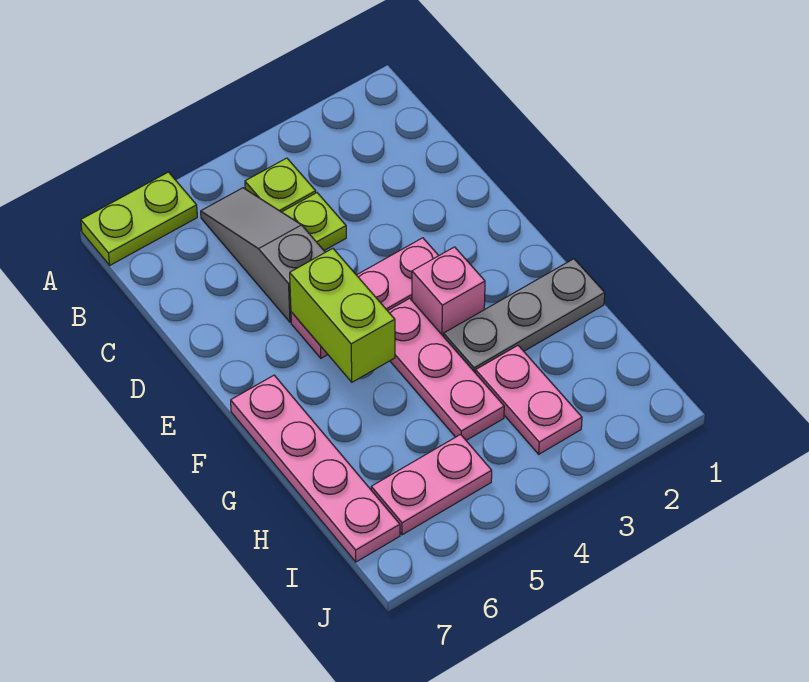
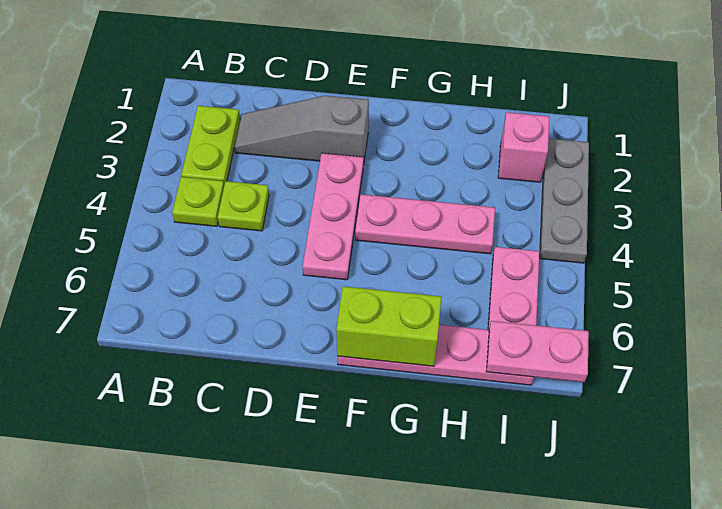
lime plate A6:A7 level 1 -> lime plate B2:B3 level 1
grey slope B5:D5 level 1 top D -> grey slope C2:E2 level 1 top E
lime brick E5:F5 level 2 -> lime brick F7:G7 level 2
pink brick F3 level 1 -> pink brick I2 level 1
grey plate G1:G3 level 1 -> grey plate J2:J4 level 1
pink plate H3:I3 level 1 -> pink plate I7:J7 level 2

